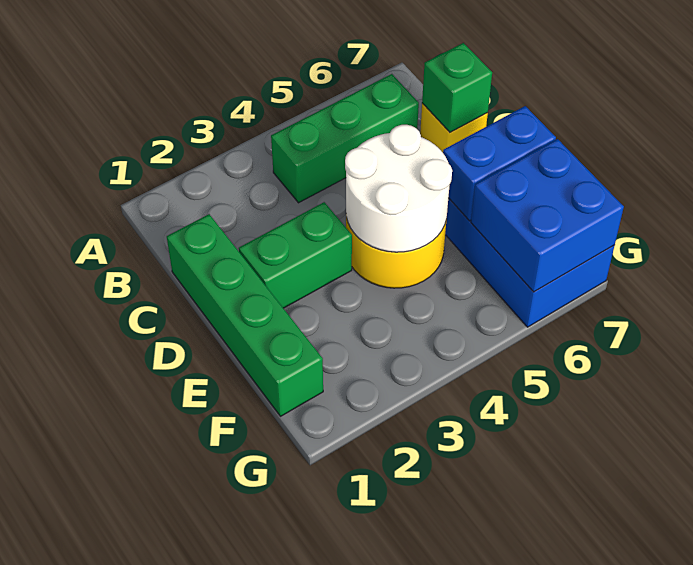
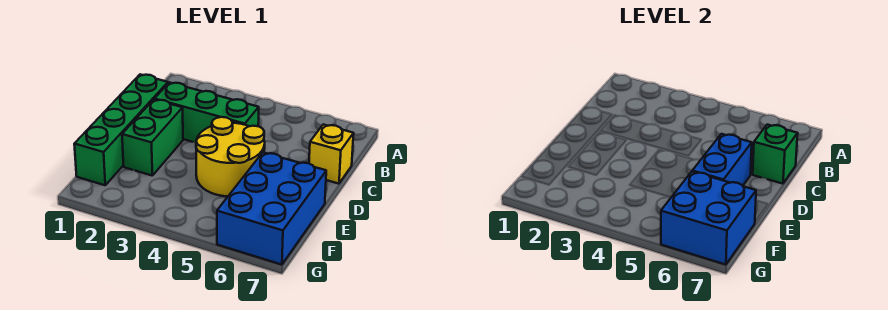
green brick B4:B6 level 1 -> green brick C2:C4 level 1
green brick D2:D3 level 1 -> green brick D2:E2 level 1
white round brick D4:E5 level 2 -> none
blue brick E6:E7 level 2 -> blue brick D6:E6 level 2

